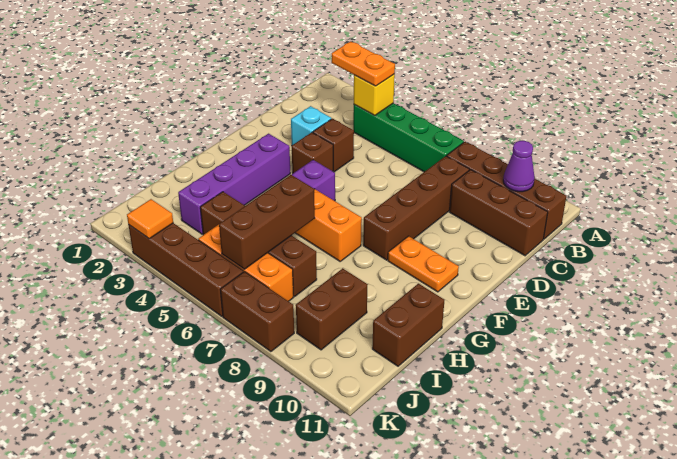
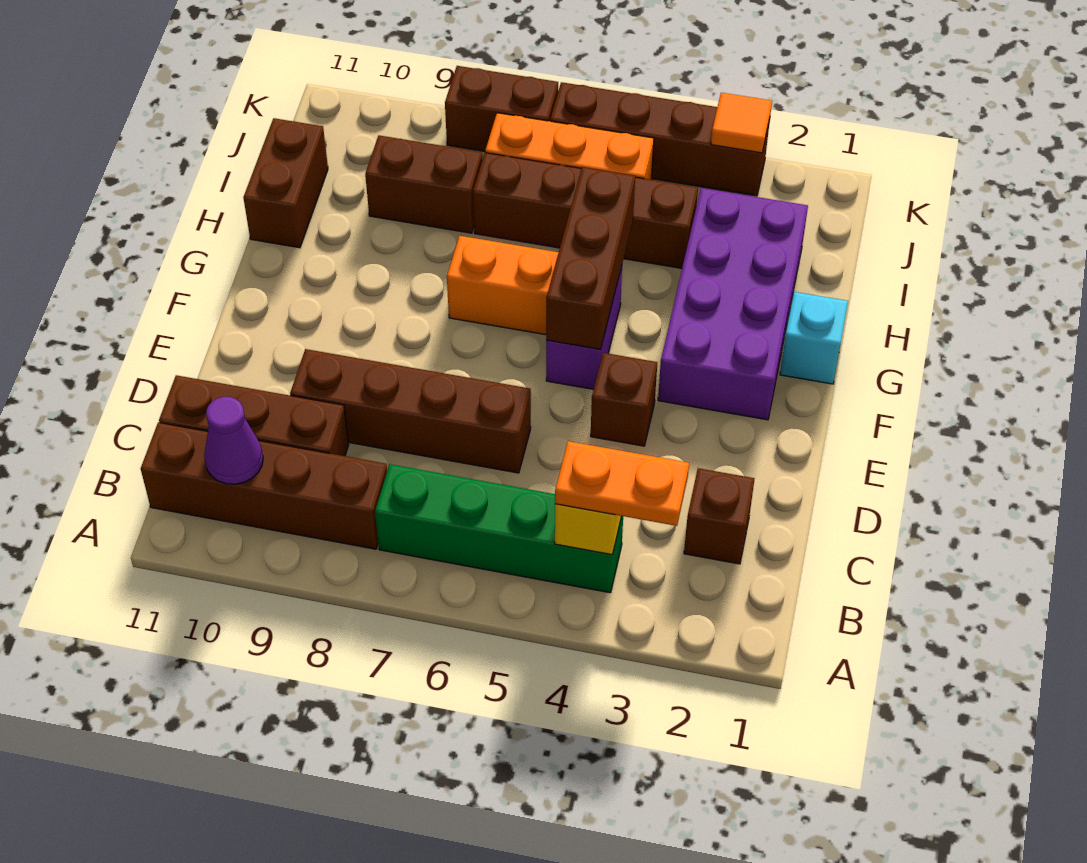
brown brick C8:F8 level 1 -> brown brick D6:D9 level 1
cyan brick D3 level 1 -> cyan brick G1 level 1
brown brick D4 level 1 -> brown brick C2 level 1
purple brick F3:I3 level 1 -> purple brick F2:I3 level 1
orange plate F9:F10 level 1 -> none
brown brick H6:J6 level 2 -> brown brick F5:H5 level 2
brown brick I9:J9 level 1 -> brown brick I8:I9 level 1

